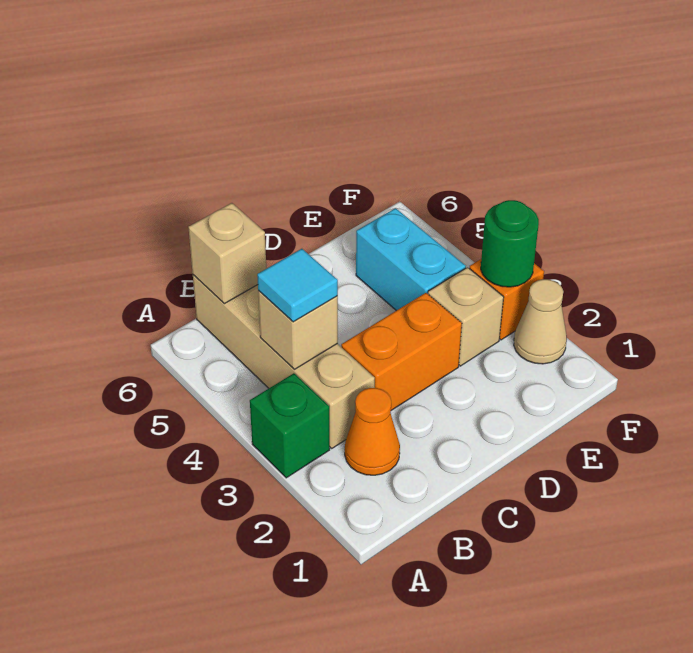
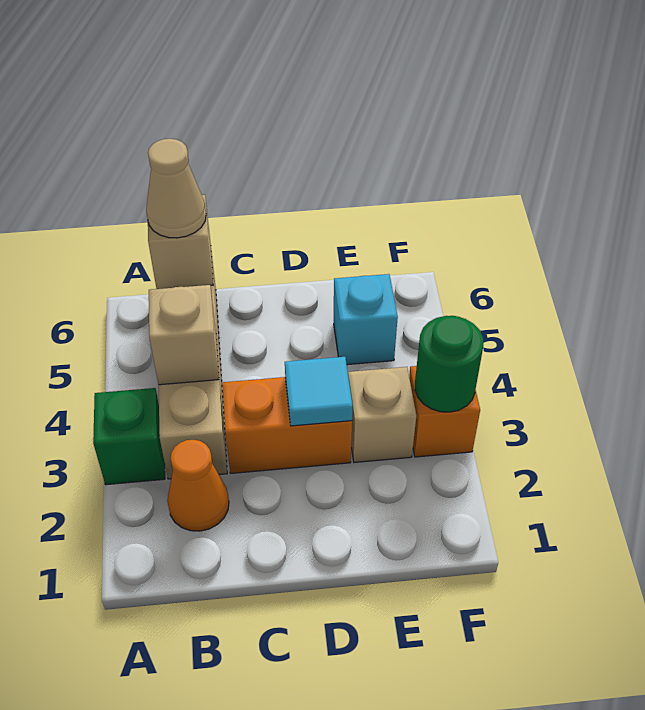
cyan tile B4 level 3 -> cyan tile D3 level 2
cyan brick E4:E5 level 1 -> cyan brick E5 level 1
tan cone F2 level 1 -> tan cone B6 level 3

